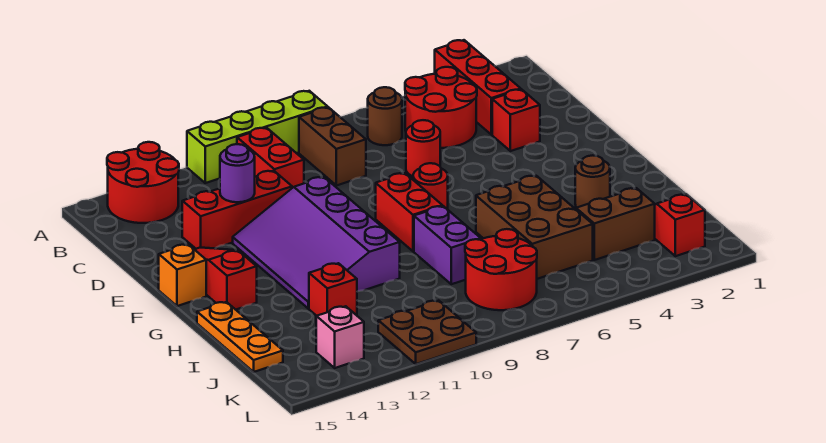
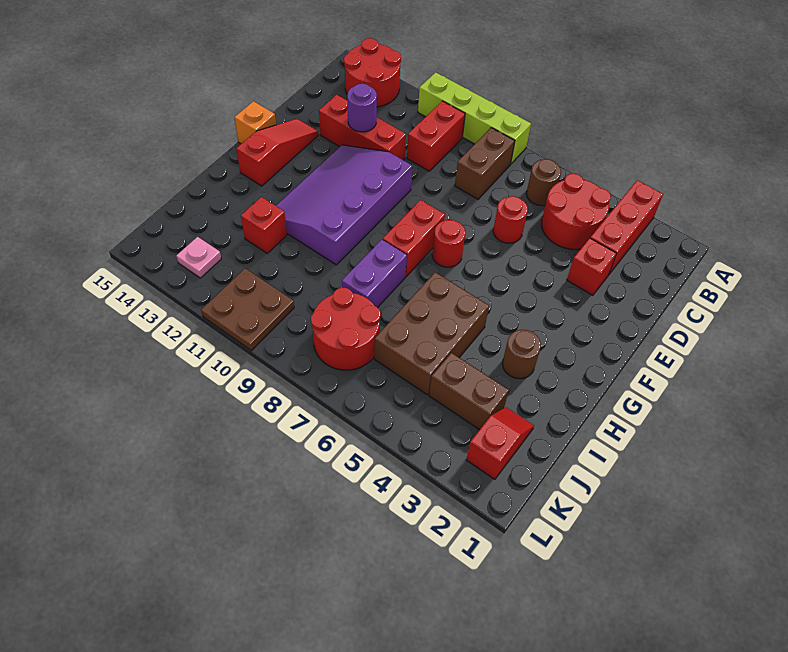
orange plate H15:J15 level 1 -> none
pink brick K13 level 1 -> pink plate K13 level 1

